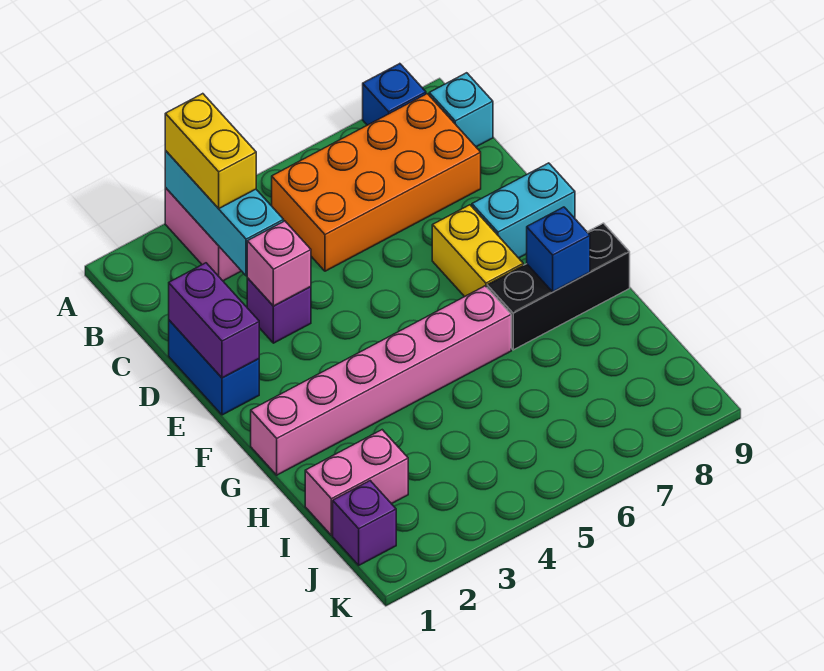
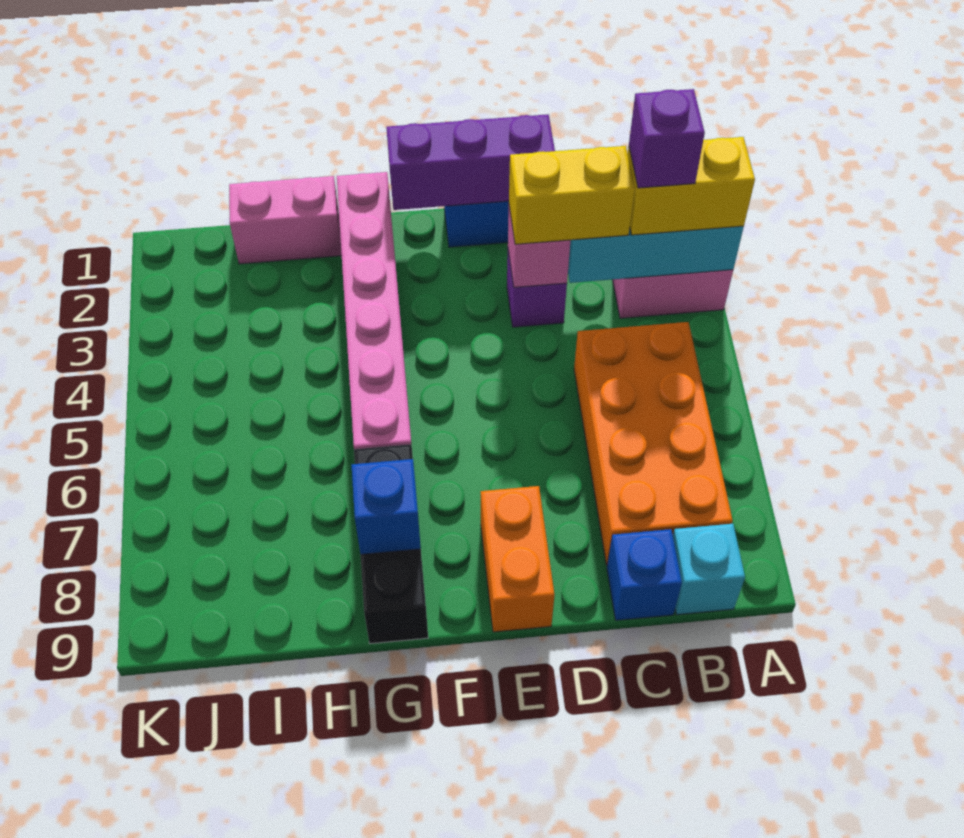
blue brick A8 level 1 -> blue brick C9 level 1
purple brick D1:E1 level 2 -> purple brick D1:F1 level 2
yellow brick E7:F7 level 1 -> yellow brick C3:D3 level 3
cyan brick E8:E9 level 1 -> orange brick E8:E9 level 1
pink brick I1:I2 level 1 -> pink brick H1:I1 level 1
purple brick J1 level 1 -> purple brick B3 level 4

